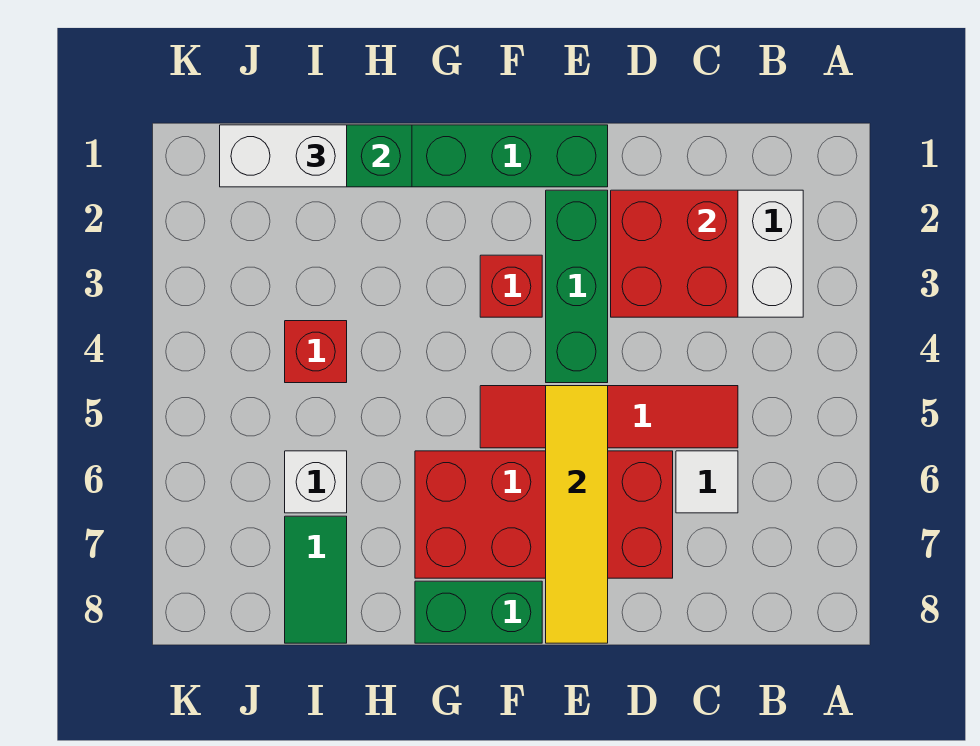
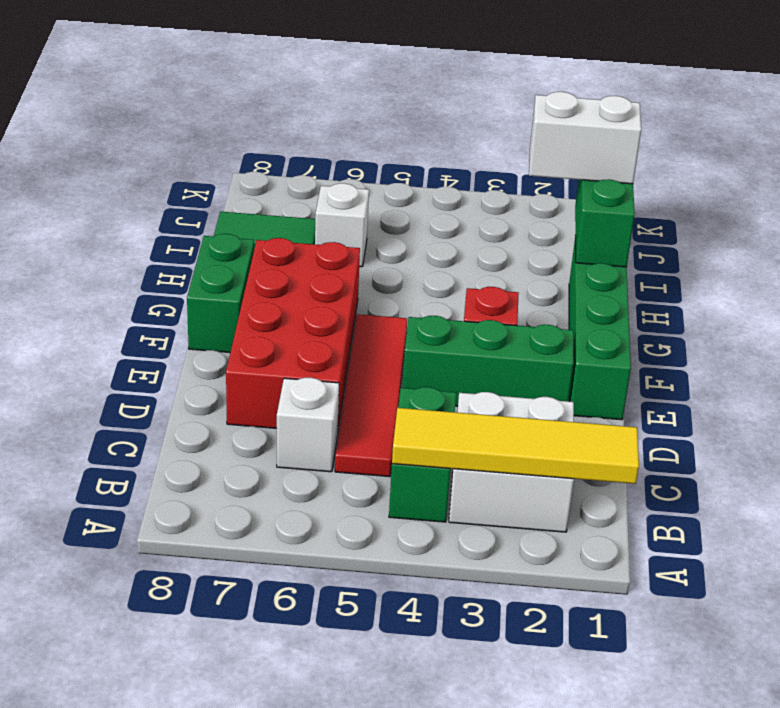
none -> green brick B4:C4 level 1
red brick C2:D3 level 2 -> none
white tile C6 level 1 -> white brick C6 level 1
yellow tile E5:E8 level 2 -> yellow tile B1:B4 level 2
white brick I1:J1 level 3 -> white brick I1:I2 level 3
red brick I4 level 1 -> none

